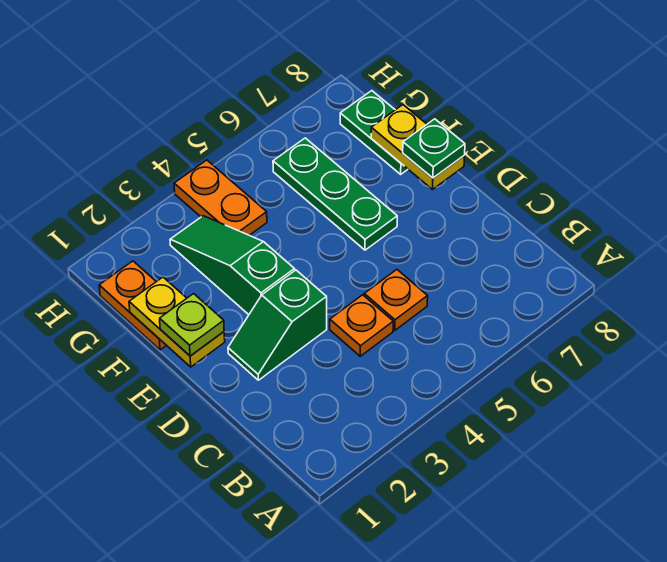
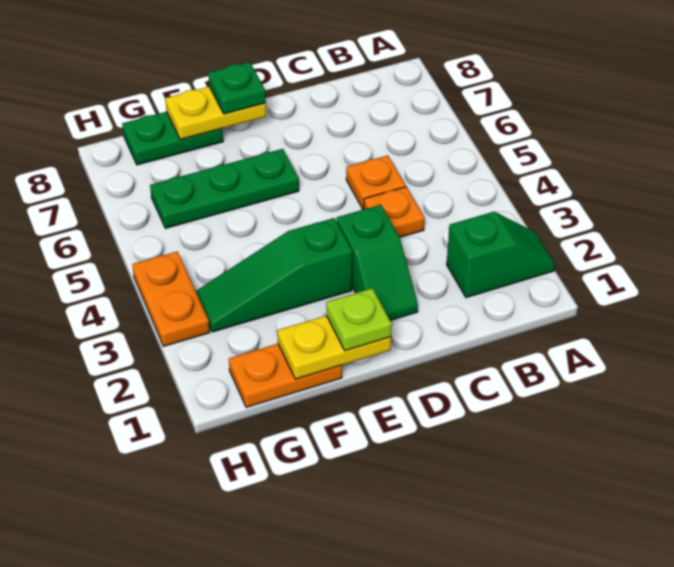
none -> green slope A2:B2 level 1 top B
orange plate G4:H4 level 1 -> orange plate H3:H4 level 1

